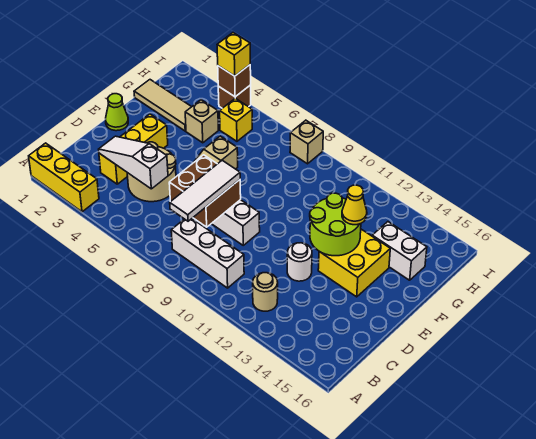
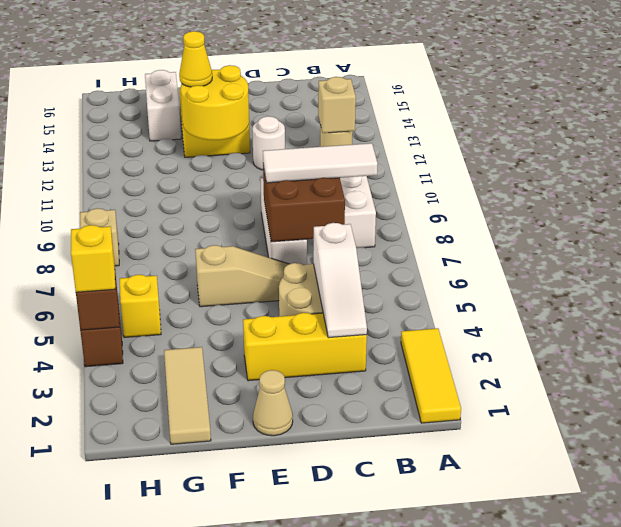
yellow brick A1:A3 level 1 -> yellow tile A1:A3 level 1
lime cone E1 level 1 -> tan cone E1 level 1
lime round brick E12:F13 level 2 -> yellow round brick E12:F13 level 2
tan brick G4 level 1 -> tan brick B12 level 2

